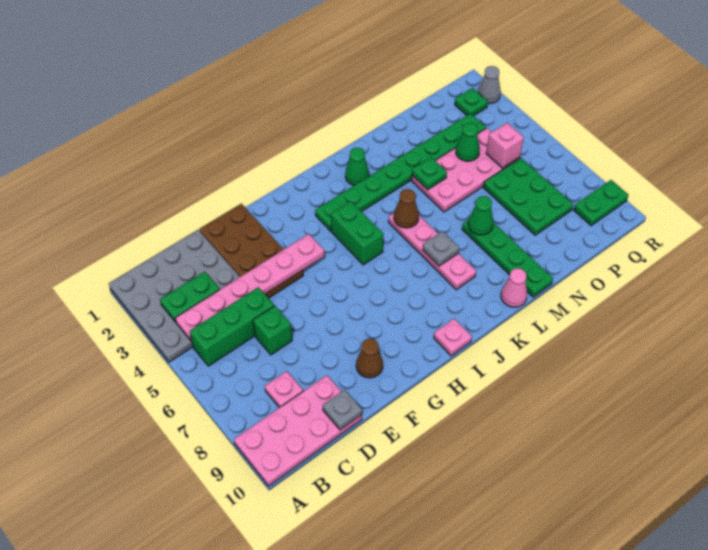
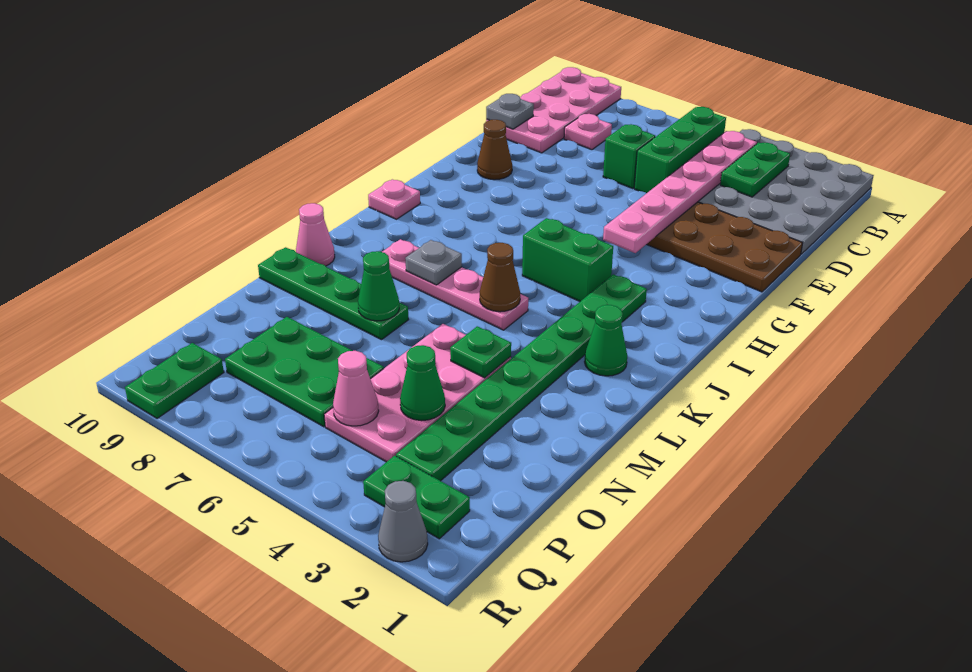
pink brick P5 level 2 -> pink cone P5 level 2
green plate Q2 level 1 -> green plate Q2:Q3 level 1

